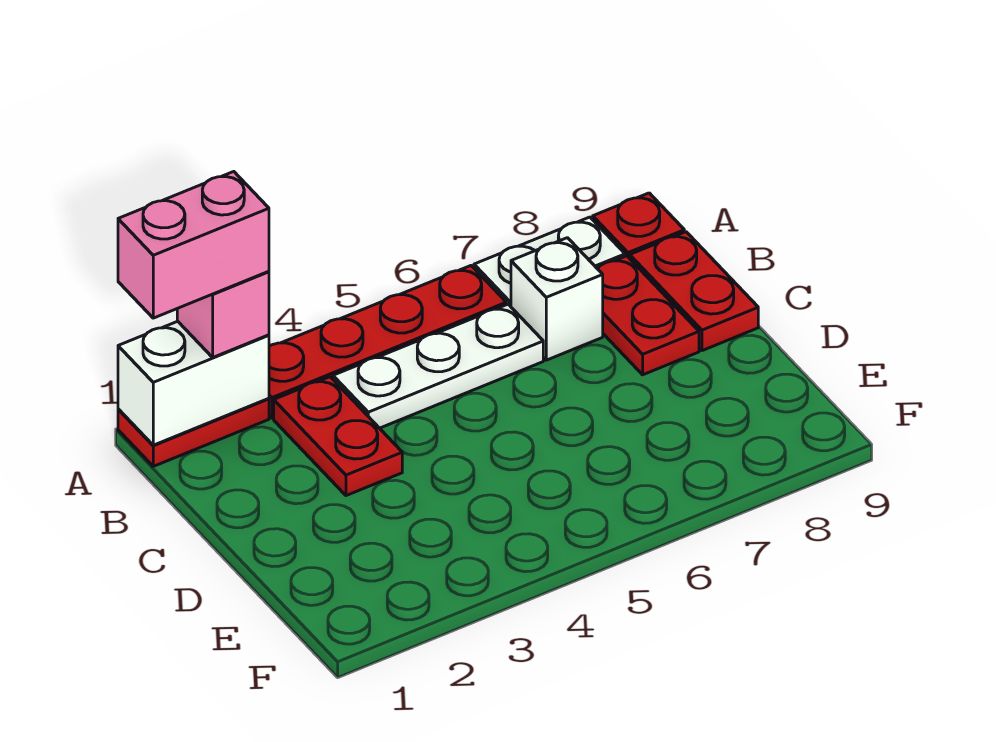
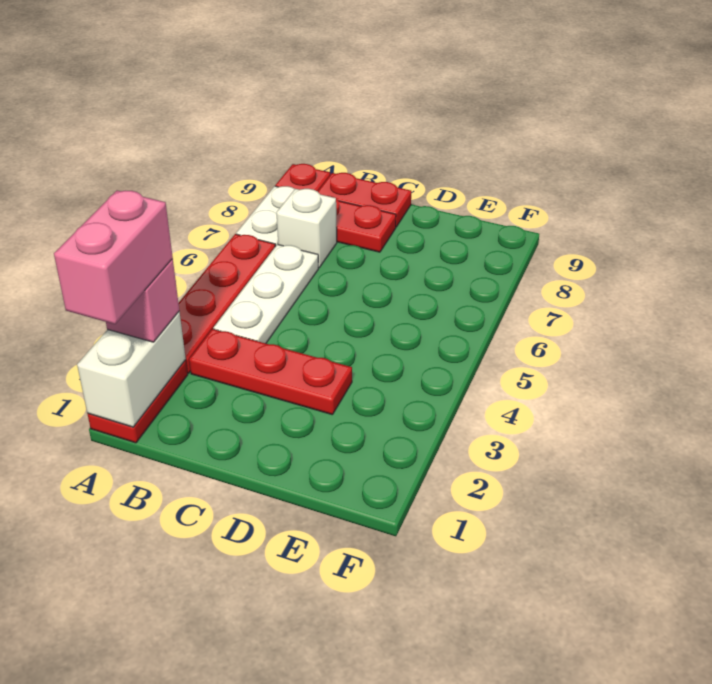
red plate B3:C3 level 1 -> red plate B3:D3 level 1

